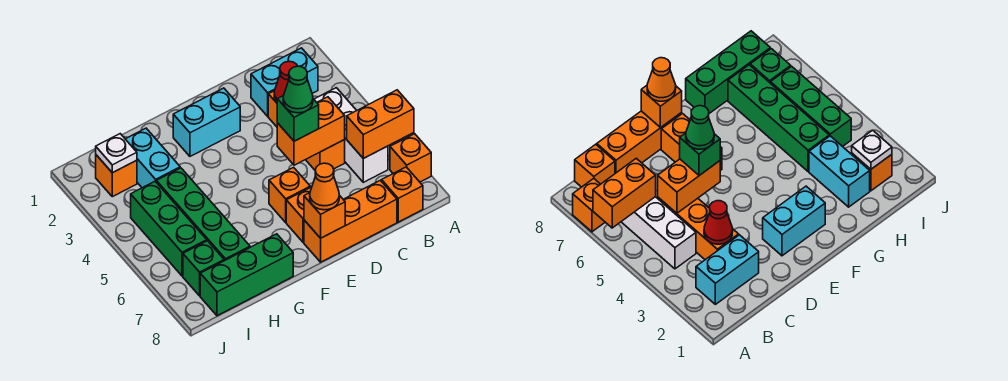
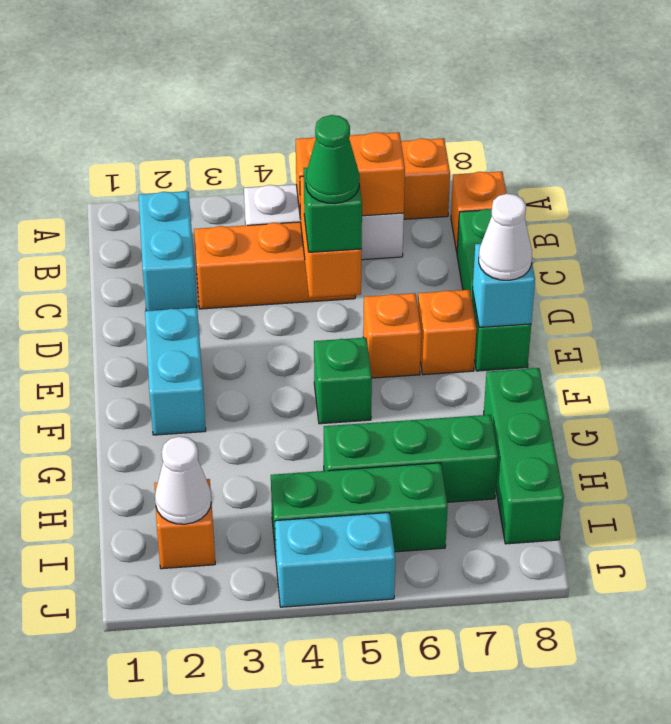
orange brick A6:B6 level 2 -> orange brick B5:B6 level 2
red cone C3 level 2 -> none
orange brick C8:E8 level 1 -> green brick C8:E8 level 1
orange brick E8 level 2 -> cyan brick E8 level 2
orange cone E8 level 3 -> white cone E8 level 3
cyan brick H2:H3 level 1 -> cyan brick J4:J5 level 1
green brick H4:H7 level 1 -> green brick H5:H7 level 1
white plate I2 level 2 -> white cone I2 level 2
green brick I7 level 1 -> green brick F5 level 1

